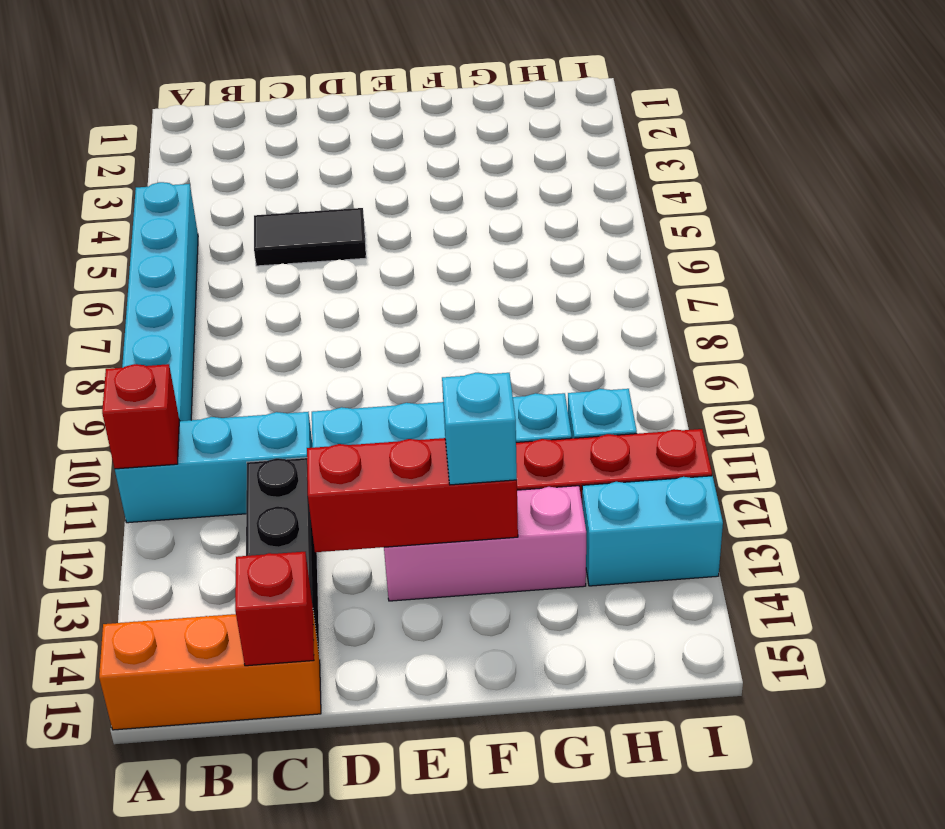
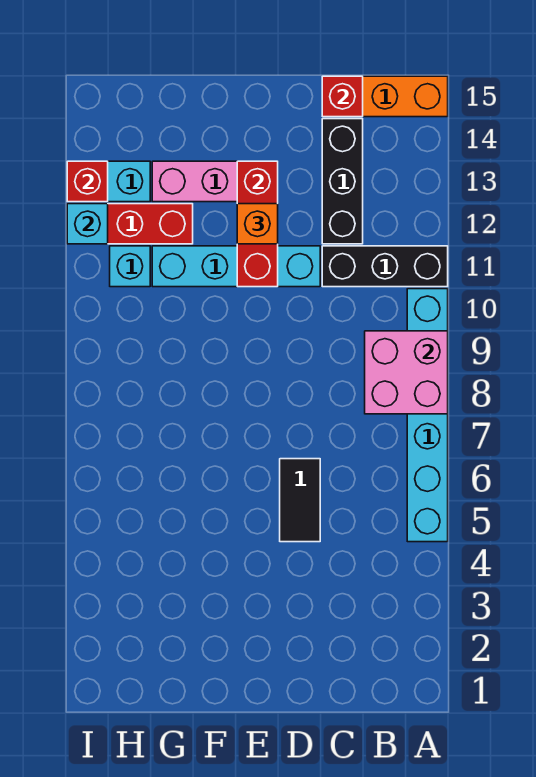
none -> pink brick A8:B9 level 2
cyan brick A11:C11 level 1 -> black brick A11:C11 level 1
red brick A11 level 2 -> red brick I13 level 2
black tile C5:D5 level 1 -> black tile D5:D6 level 1
red brick D13:F13 level 2 -> red brick E11:E13 level 2
none -> orange brick E12 level 3
cyan brick F13 level 3 -> cyan brick I12 level 2

